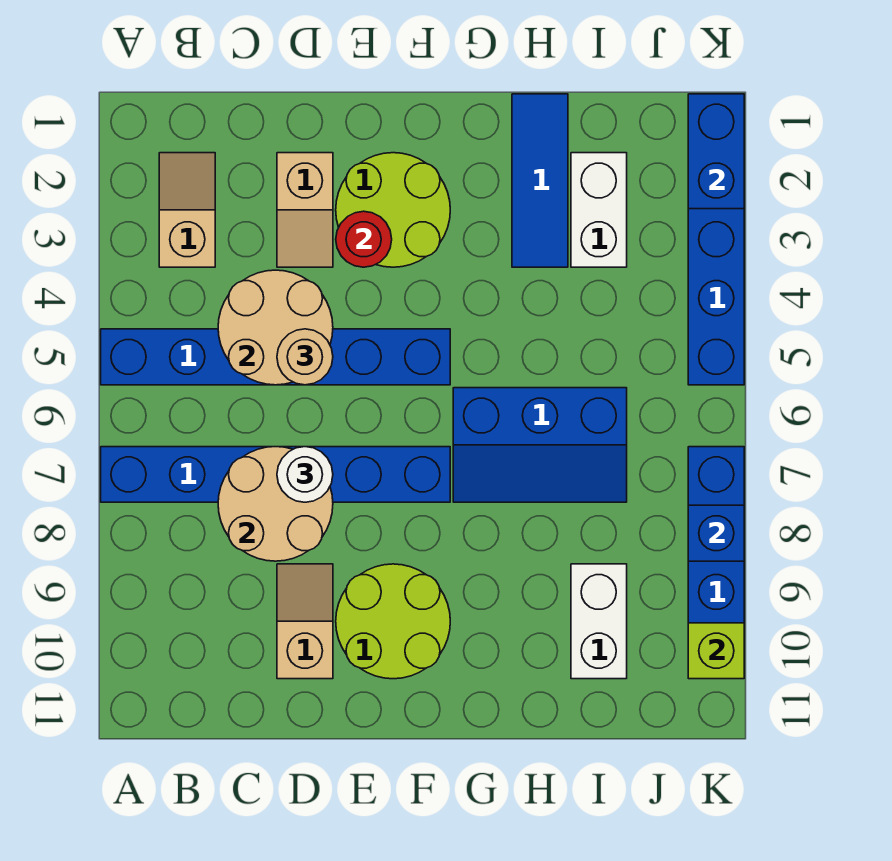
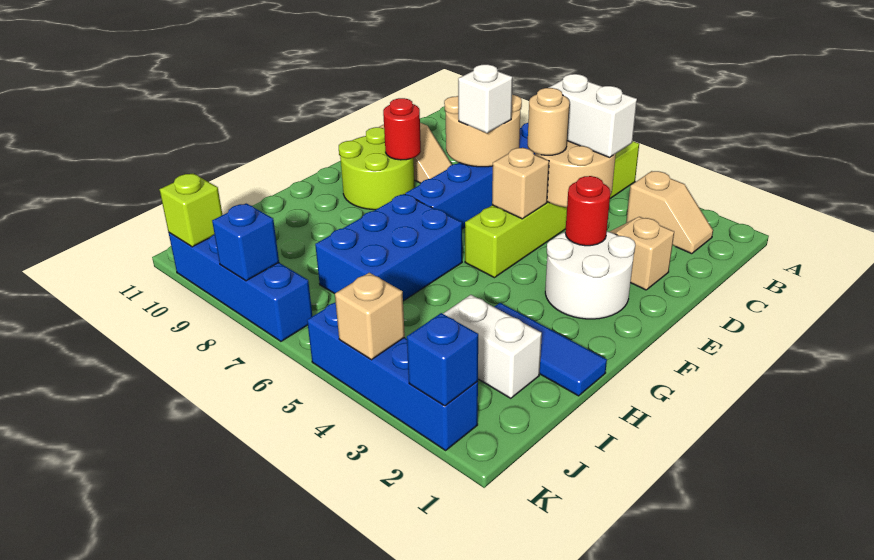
blue brick A5:F5 level 1 -> lime brick A5:F5 level 1
white round brick D7 level 3 -> white brick D7 level 3
lime round brick E2:F3 level 1 -> white round brick E2:F3 level 1
none -> tan brick E5 level 2
none -> red round brick E9 level 2
blue slope G6:I7 level 1 top 6 -> blue brick G6:I7 level 1
white brick I9:I10 level 1 -> white brick C4:C5 level 3
blue brick K1:K2 level 2 -> blue brick K2 level 2
none -> tan brick K4 level 2

